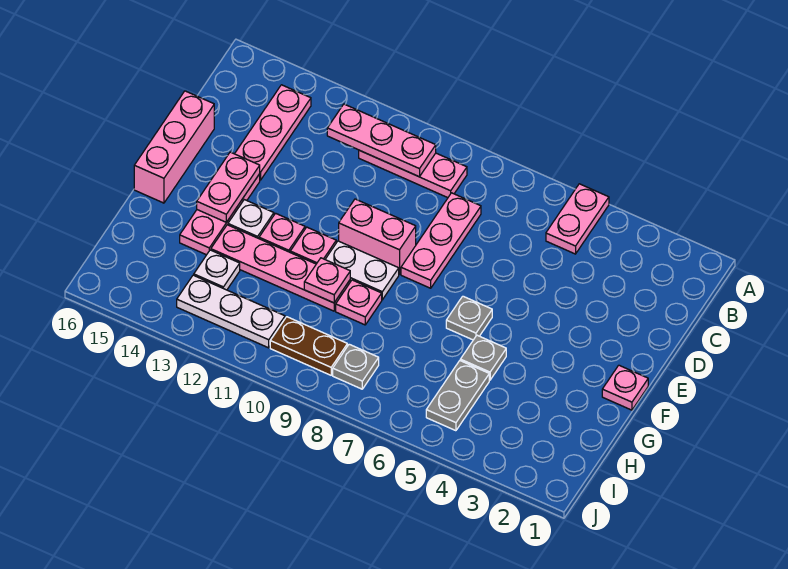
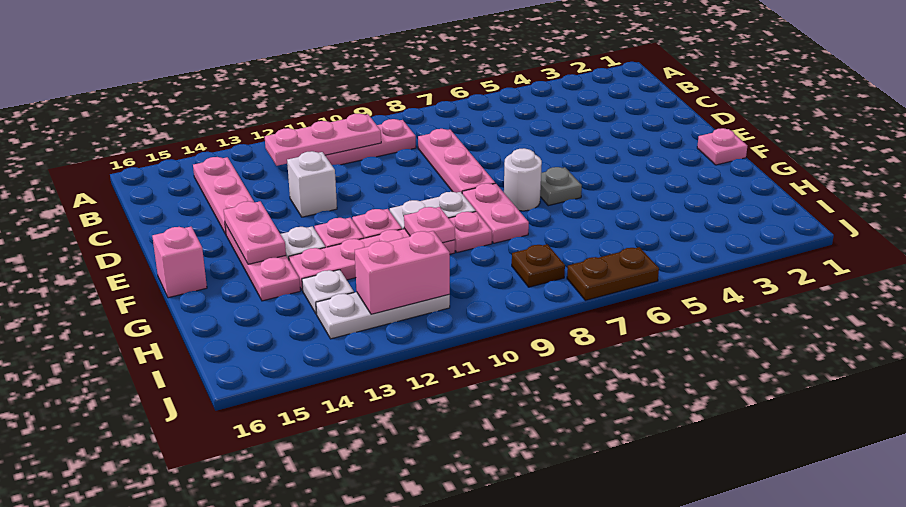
pink plate A5:B5 level 1 -> pink plate F8:G8 level 1
none -> white brick D12 level 1
pink brick D16:F16 level 1 -> pink brick F16 level 1
pink brick E9:E10 level 1 -> pink brick I11:I12 level 2
none -> white round brick F7 level 1
grey plate G5 level 1 -> none
grey plate H5:I5 level 1 -> none
grey plate I8 level 1 -> brown plate I8 level 1
brown plate I9:I10 level 1 -> brown plate J6:J7 level 1

